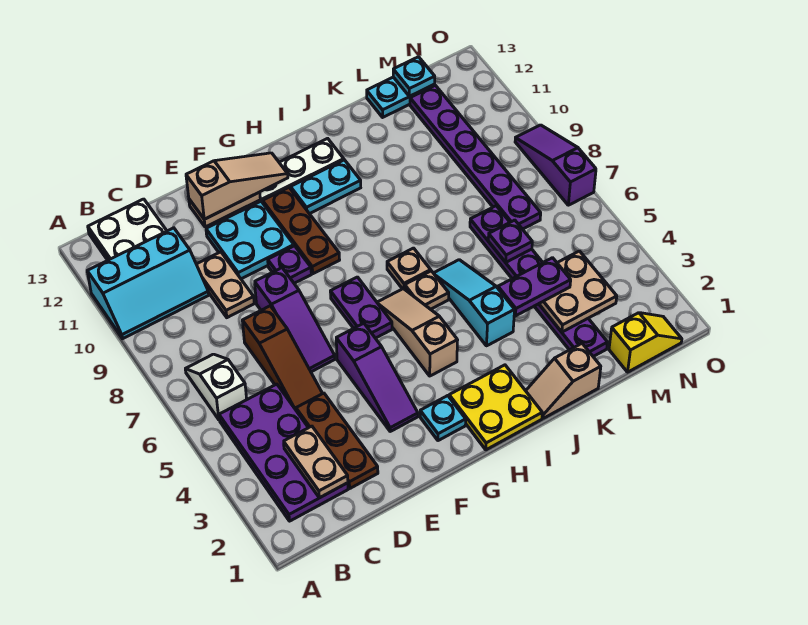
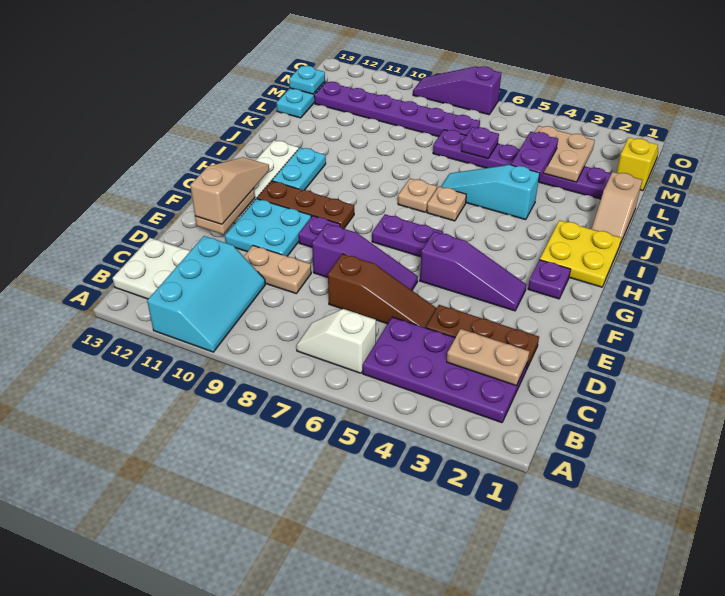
cyan plate G2 level 1 -> purple plate G2 level 1
tan slope H4:H6 level 1 top 4 -> none

